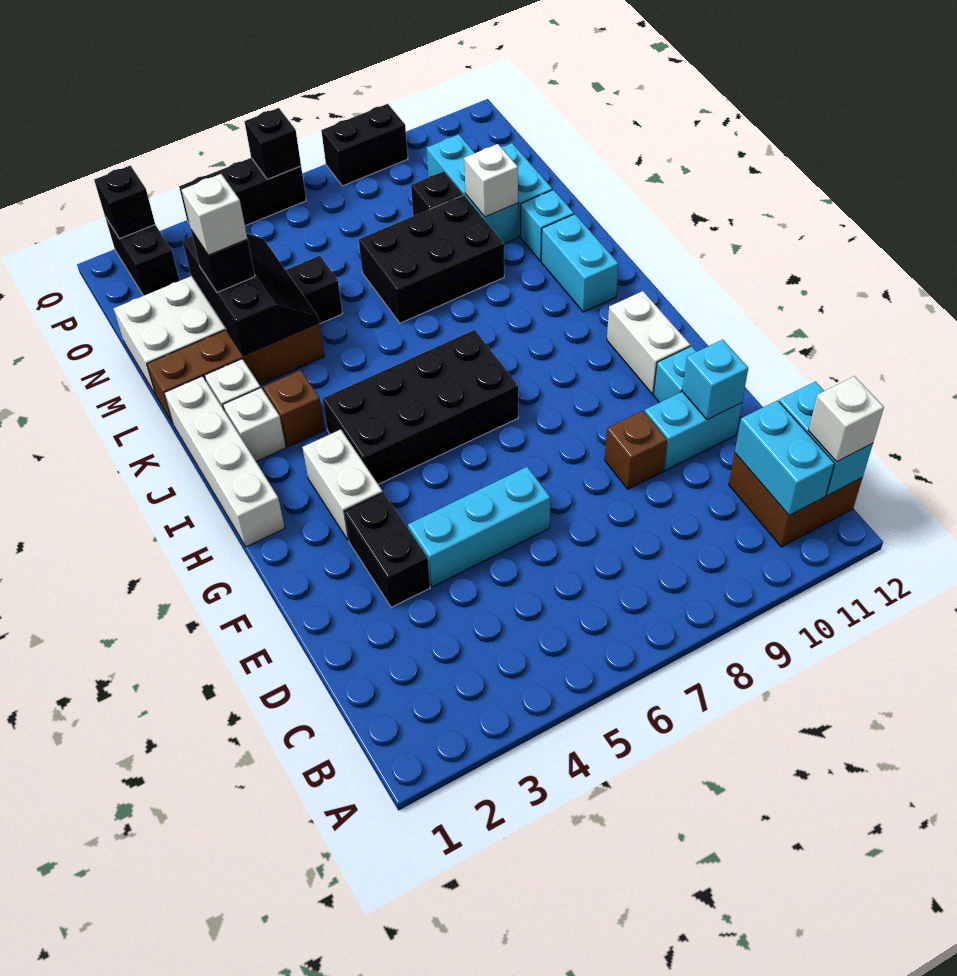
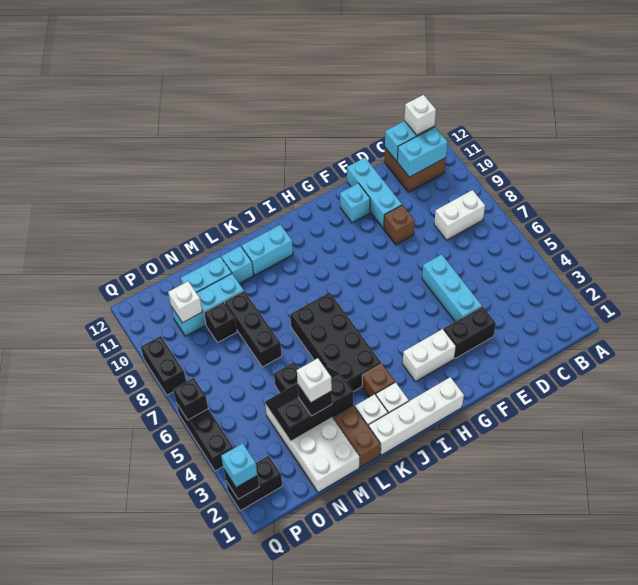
cyan brick E10:E11 level 1 -> cyan brick E10:E12 level 1
cyan brick E11 level 2 -> cyan brick Q2 level 3
white brick G11:H11 level 1 -> white brick B8:C8 level 1
black brick H4:I7 level 1 -> black brick J4:K7 level 1
black brick L7:M9 level 1 -> black brick M7:M9 level 1
white brick M10 level 2 -> white brick O10 level 2

